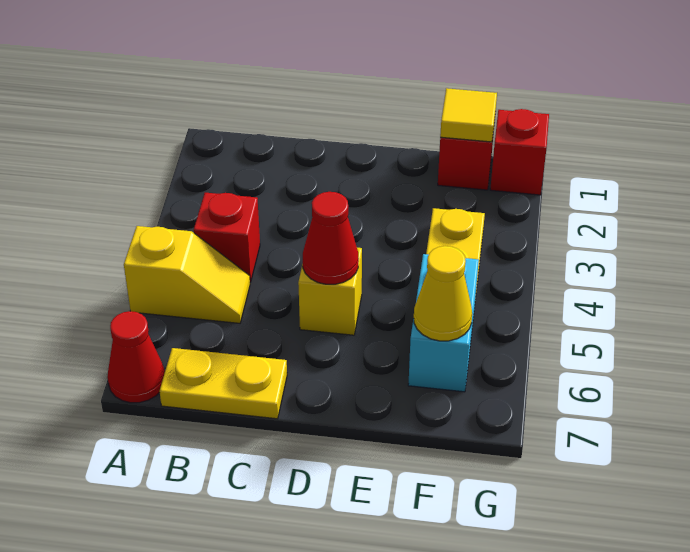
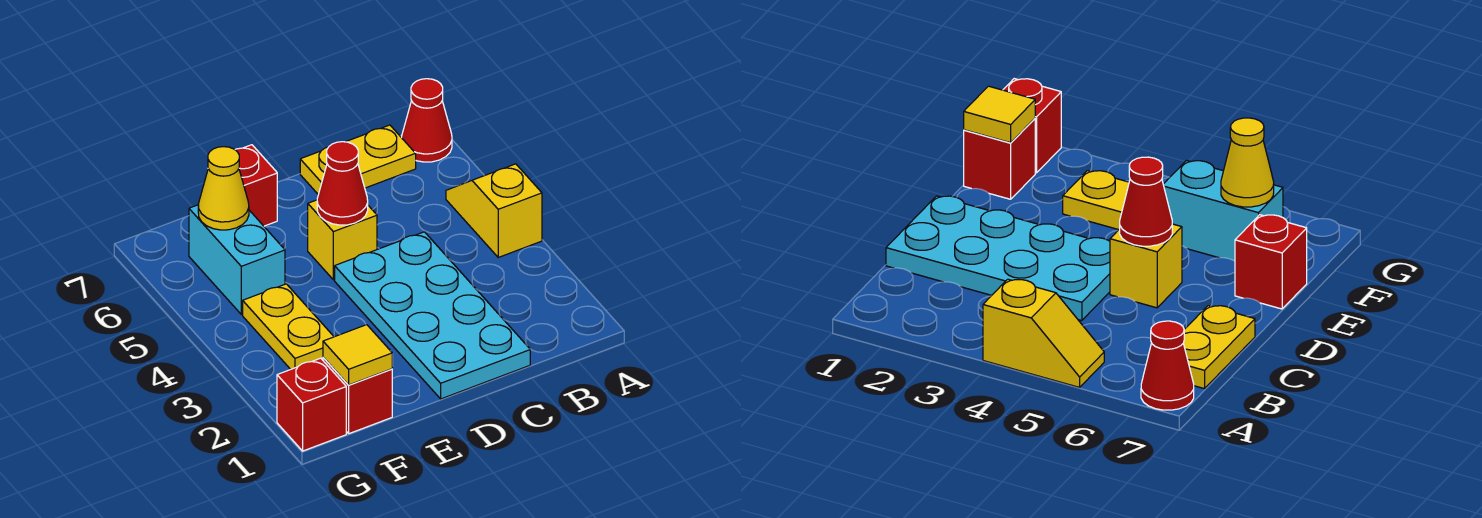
yellow slope A5:B5 level 1 top A -> yellow slope A4:A5 level 1 top 4
red brick B4 level 1 -> red brick E7 level 1
none -> cyan plate C1:D4 level 1

